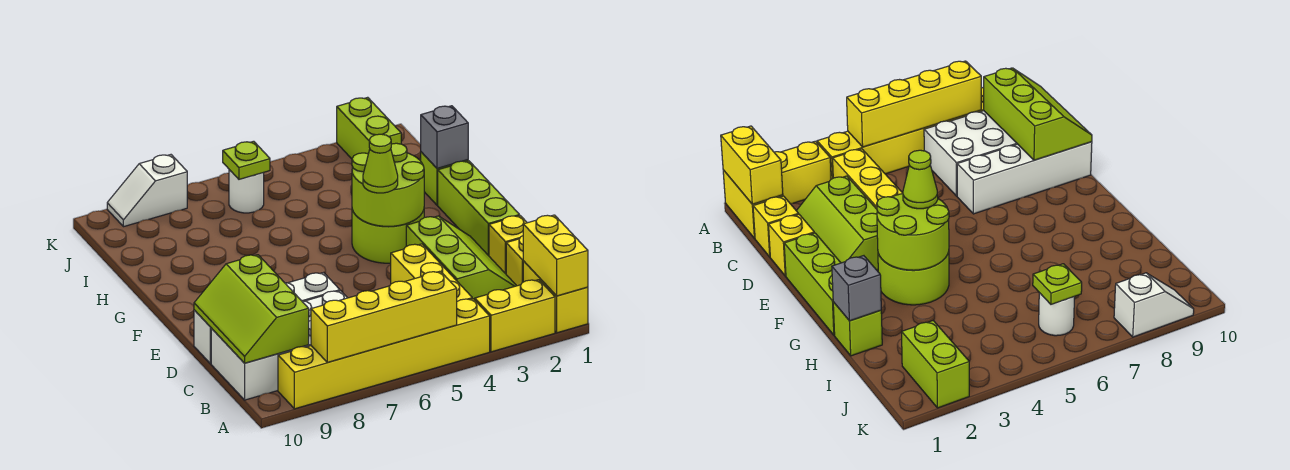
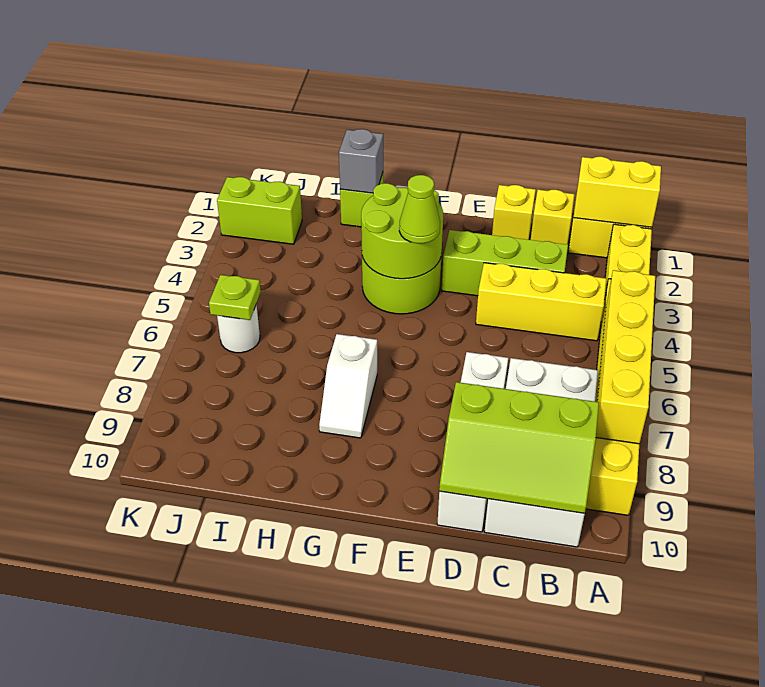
lime brick E1:G1 level 1 -> none
white slope K8:K9 level 1 top 8 -> white slope G7:G8 level 1 top 7

